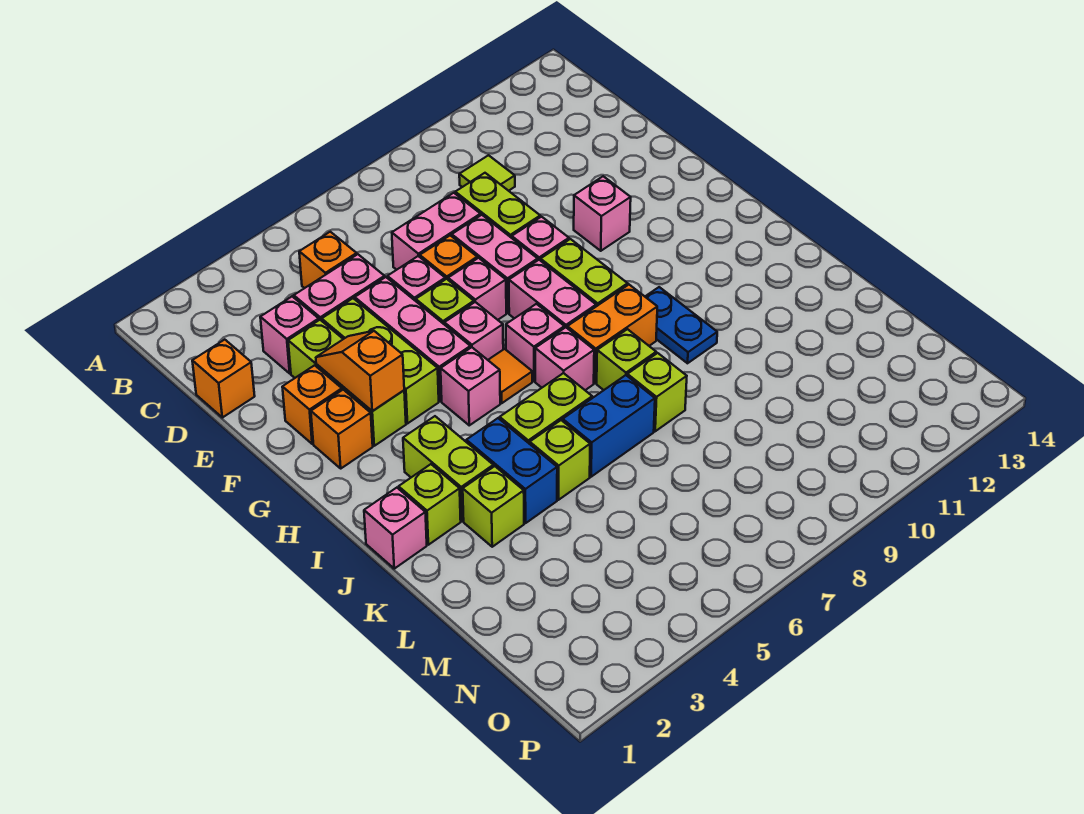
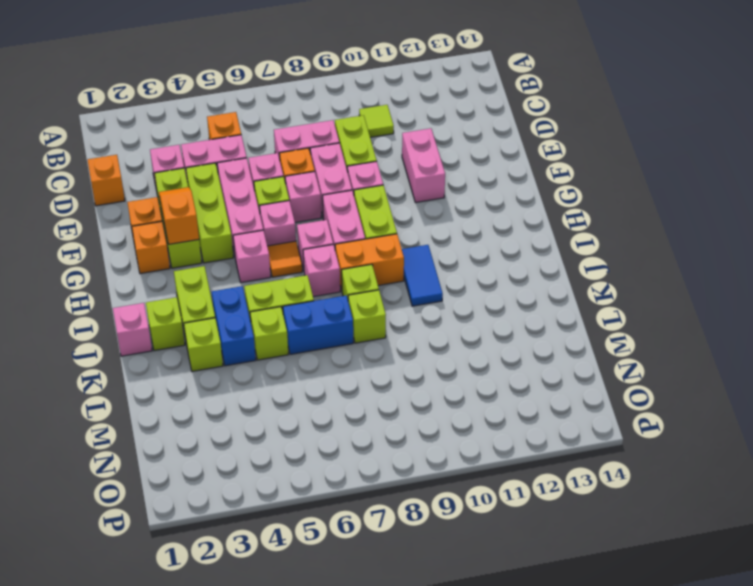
pink brick F11 level 1 -> pink brick E11:F11 level 1
blue plate I10:J10 level 1 -> blue tile I10:J10 level 1

